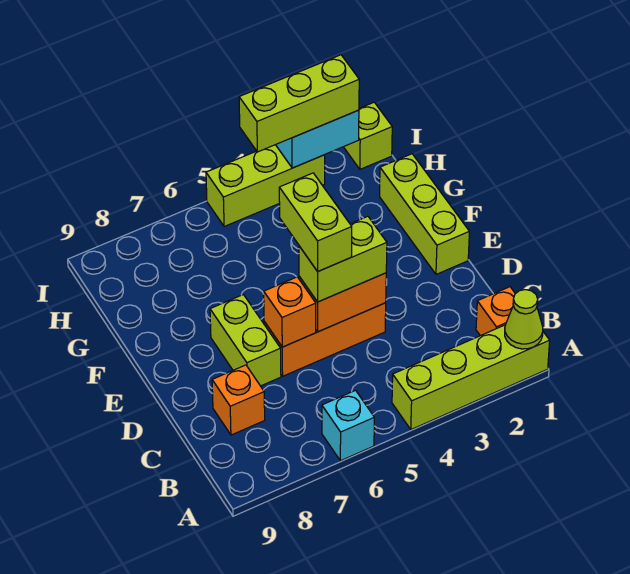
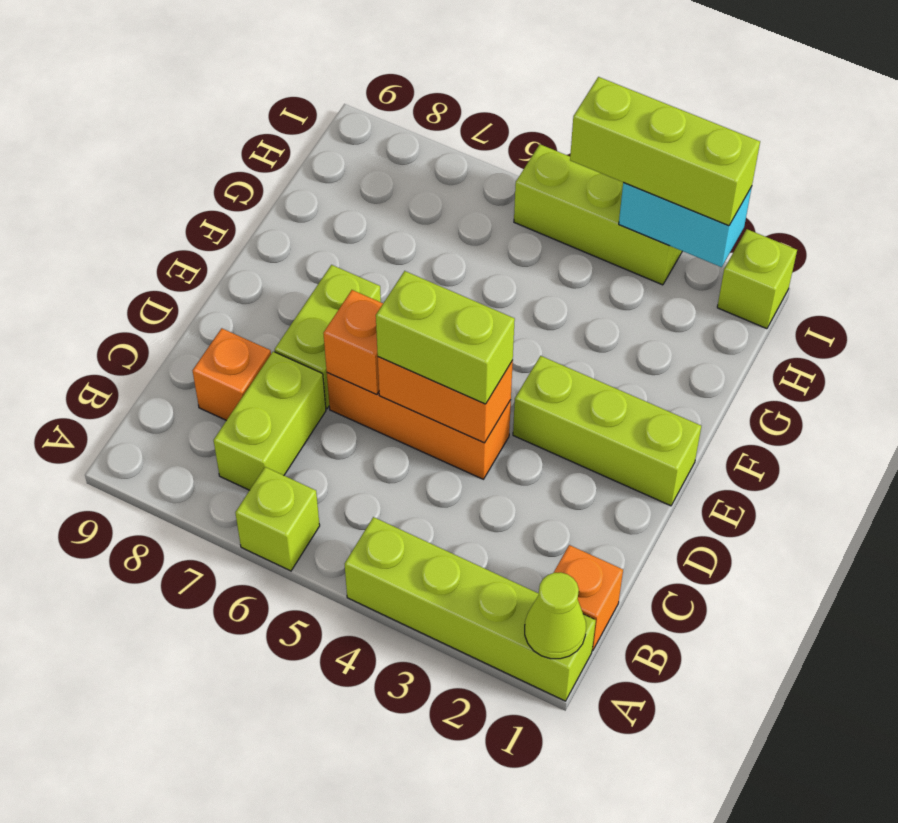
cyan brick A6 level 1 -> lime brick A6 level 1
lime brick D5:E5 level 4 -> lime brick B7:C7 level 1
lime brick E1:G1 level 1 -> lime brick E1:E3 level 1

